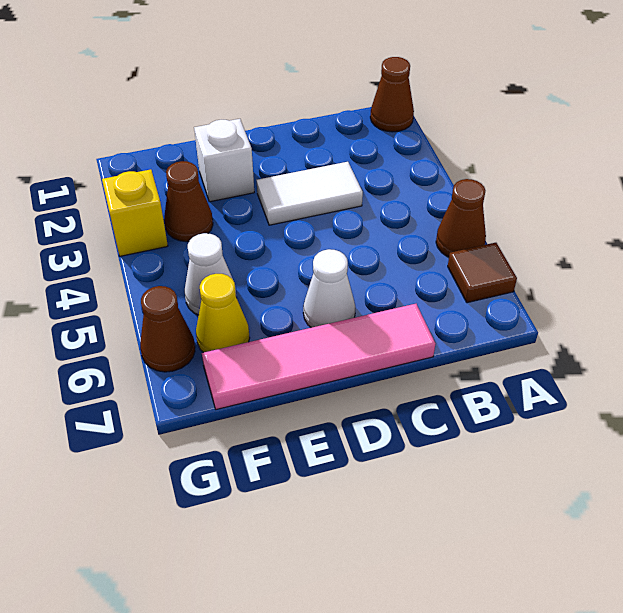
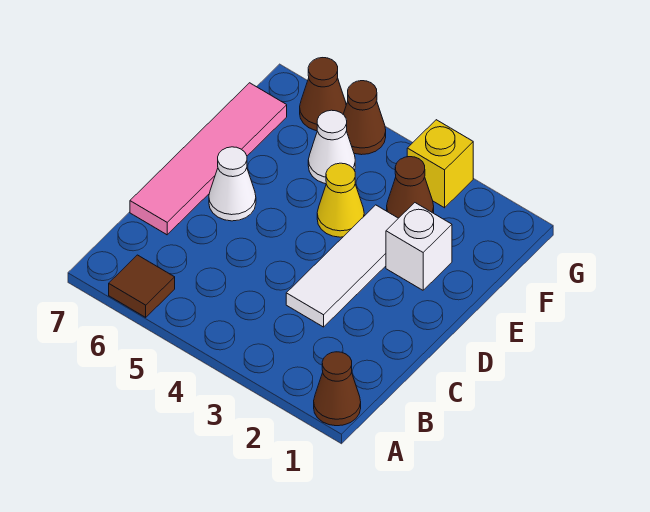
brown cone A5 level 1 -> brown cone G5 level 1
white tile C3:D3 level 1 -> white tile C3:E3 level 1
yellow cone F6 level 1 -> yellow cone E4 level 1

